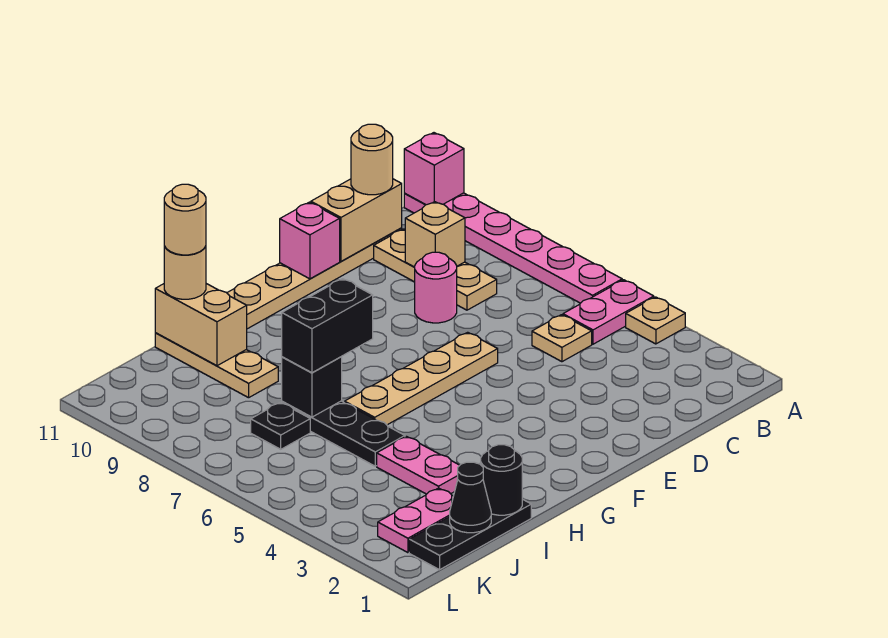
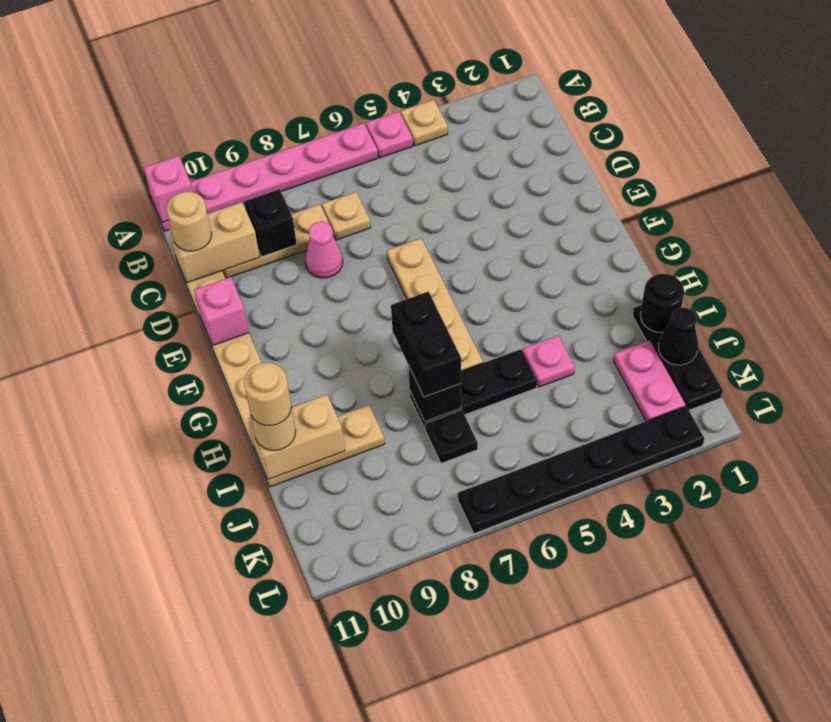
pink plate A5:B5 level 1 -> pink plate A5 level 1
tan plate C5 level 1 -> tan plate C7 level 1
tan brick C9 level 2 -> black brick C9 level 2
tan brick C11:D11 level 2 -> tan brick C10:C11 level 2
pink round brick D8 level 1 -> pink cone D8 level 1
pink plate I3:I4 level 1 -> pink plate I4 level 1
none -> black plate L2:L7 level 1

